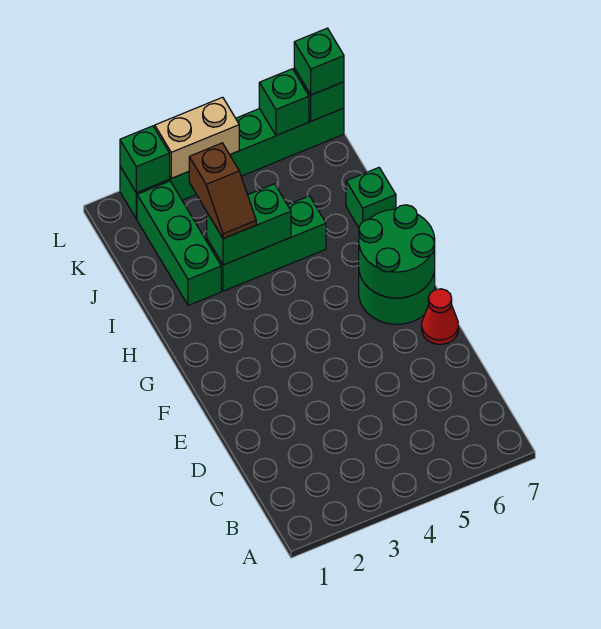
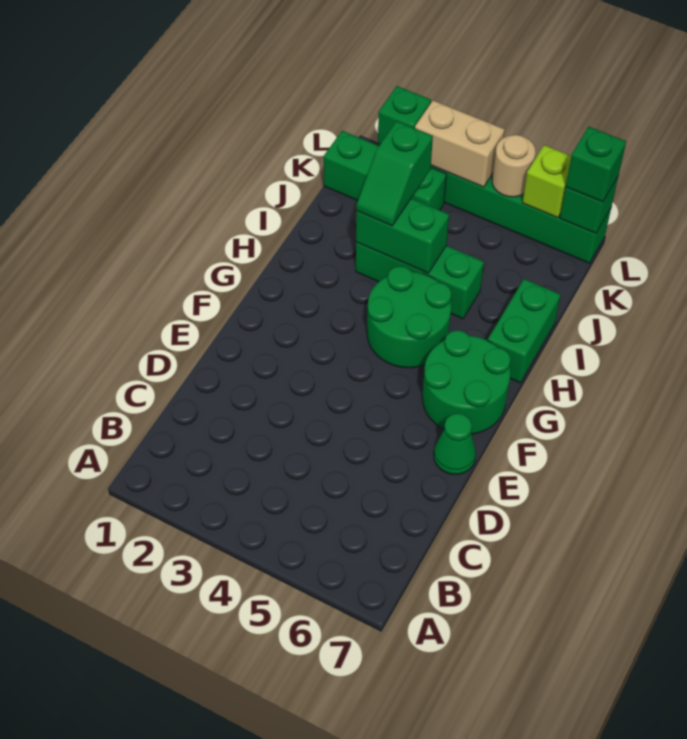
red cone E7 level 1 -> green cone E7 level 1
green round brick F6:G7 level 2 -> green round brick G4:H5 level 1
green brick I2:K2 level 1 -> green brick K1:K3 level 1
brown slope I3:J3 level 3 top J -> green slope I3:J3 level 3 top J
green brick I7 level 1 -> green brick H7:I7 level 1
none -> tan round brick L5 level 2
green brick L6 level 2 -> lime brick L6 level 2

